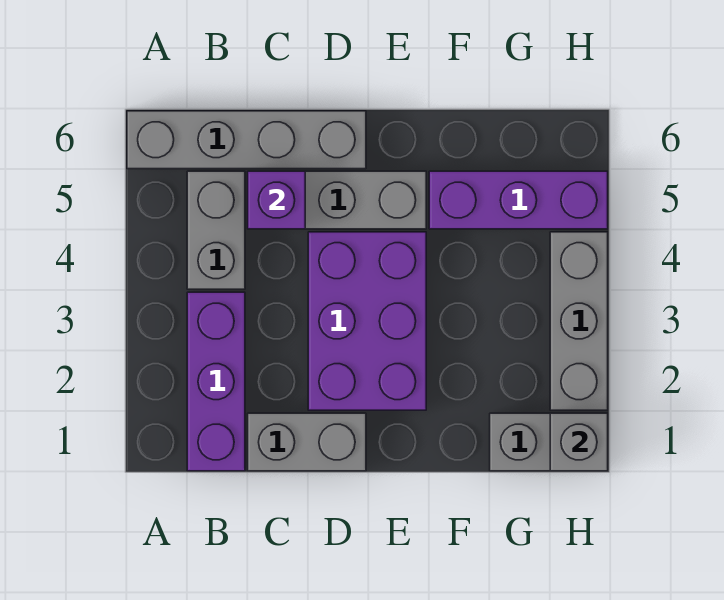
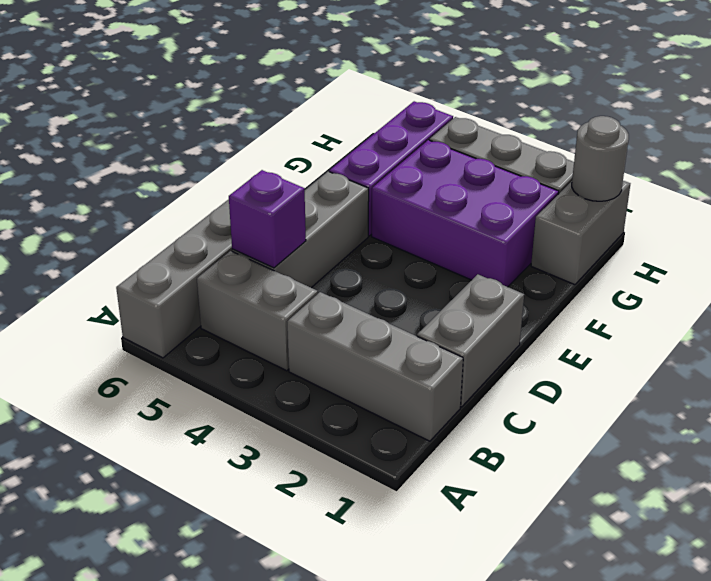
purple brick B1:B3 level 1 -> grey brick B1:B3 level 1
purple brick D2:E4 level 1 -> purple brick F2:G4 level 1
grey brick H1 level 2 -> grey round brick H1 level 2

